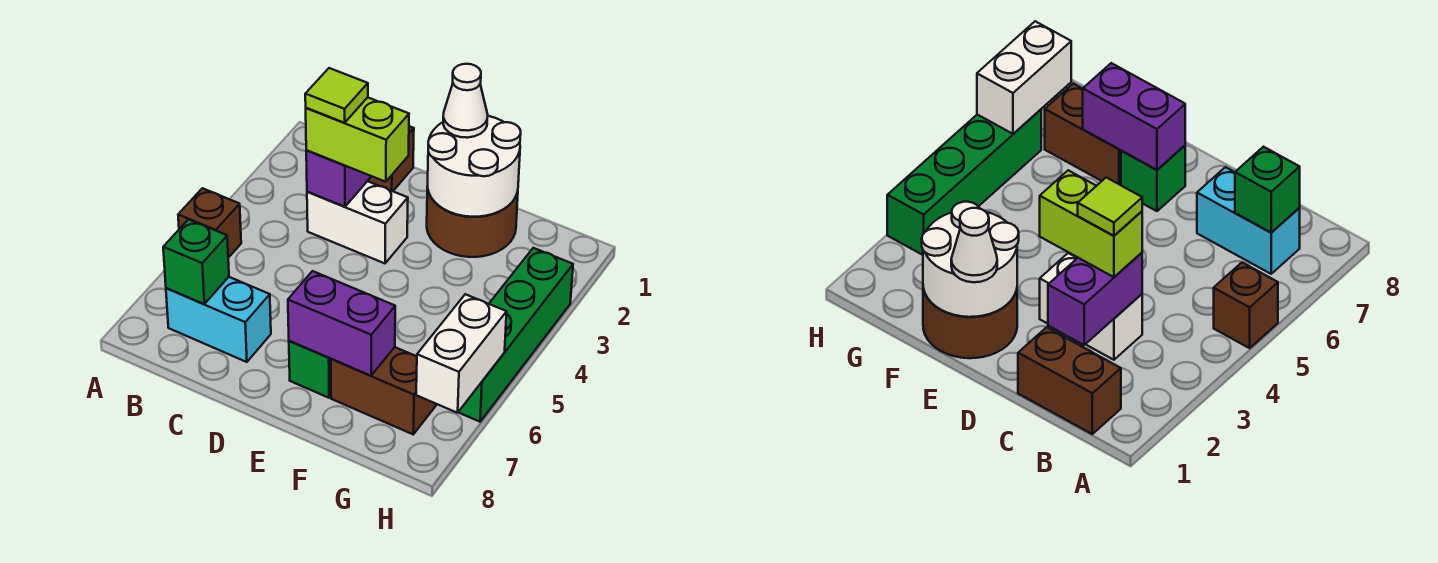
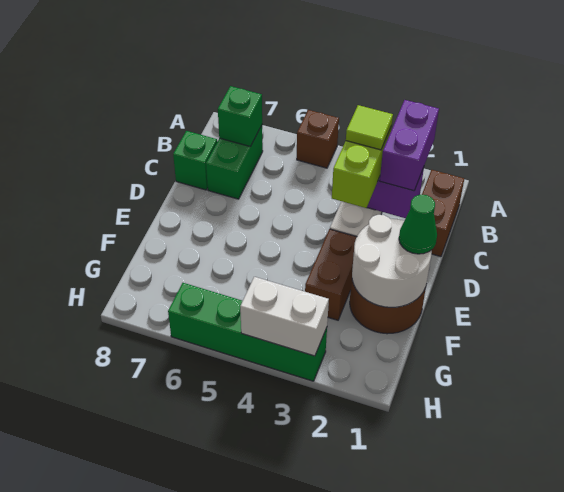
cyan brick B7:C7 level 1 -> green brick B7:C7 level 1
white cone E1 level 3 -> green cone E1 level 3
green brick E7 level 1 -> green brick C8 level 1
purple brick E7:F7 level 2 -> purple brick B2:C2 level 3
brown brick F7:G7 level 1 -> brown brick E3:F3 level 1
white brick H6:H7 level 2 -> white brick H3:H4 level 2

